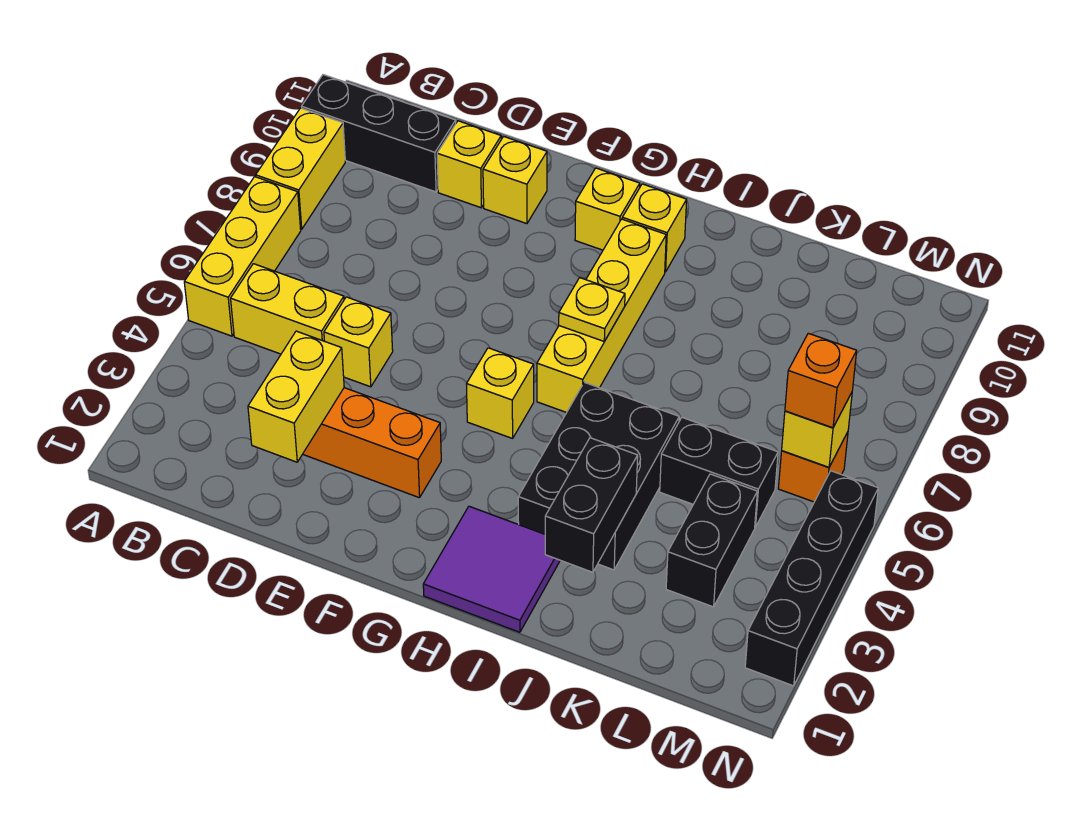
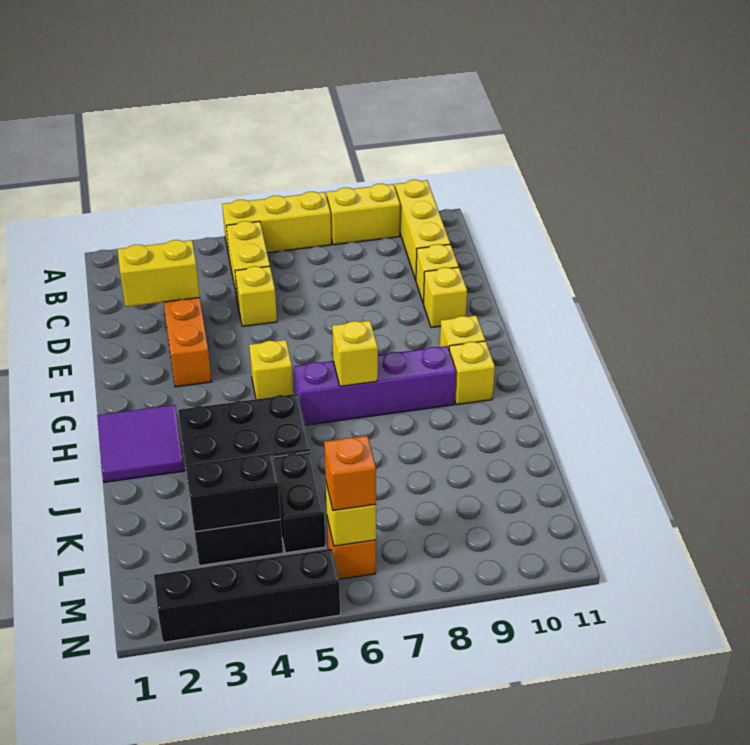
black brick A10:C10 level 1 -> yellow brick A10:C10 level 1
yellow brick H6:H9 level 1 -> purple brick H6:H9 level 1
yellow plate H7 level 2 -> yellow brick H7 level 2
black brick J2:J3 level 2 -> black brick L3:L4 level 2

